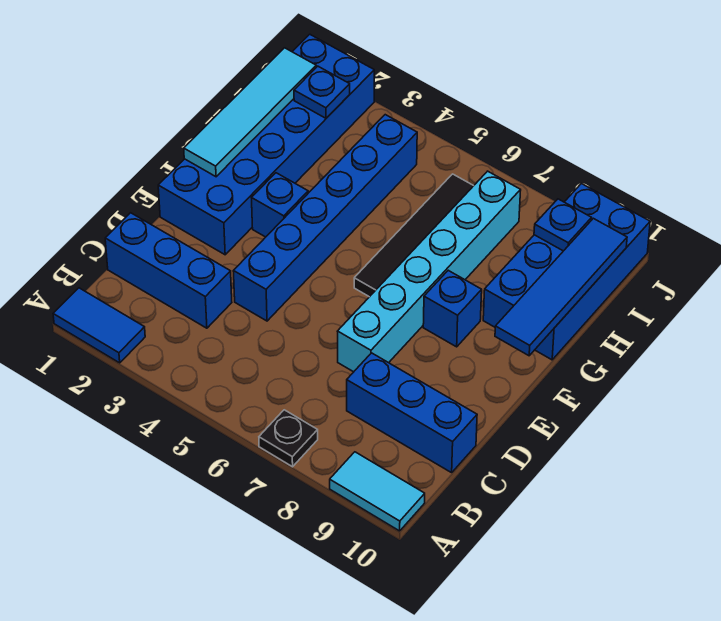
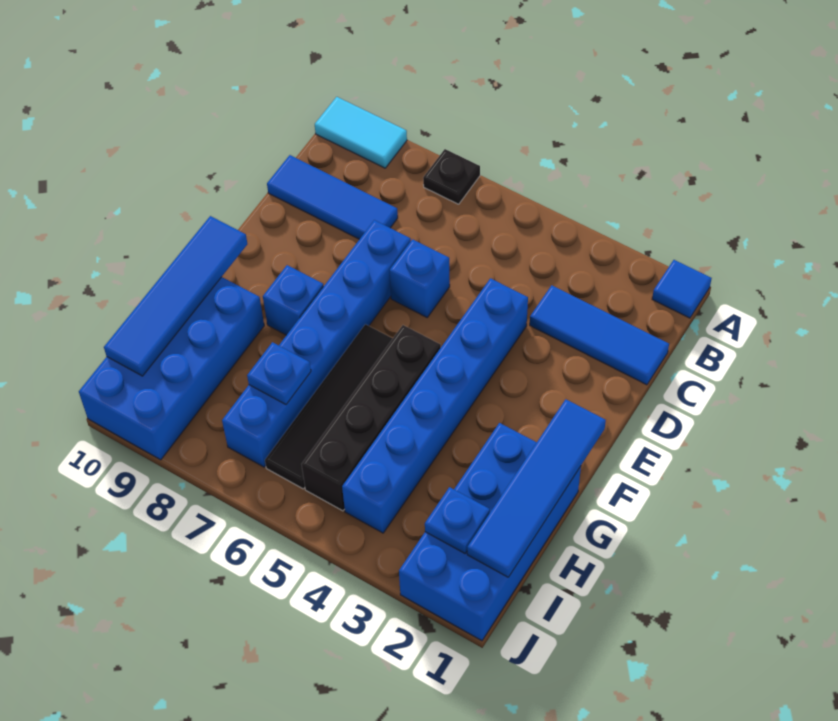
blue tile A1:A2 level 1 -> blue tile A1 level 1
blue brick C1:C3 level 1 -> blue tile C1:C3 level 1
blue brick C8:C10 level 1 -> blue tile C8:C10 level 1
cyan brick D7:I7 level 1 -> blue brick D7:I7 level 1
blue brick E1:J2 level 1 -> blue brick G1:J2 level 1
cyan tile F1:I1 level 2 -> blue tile F1:I1 level 2
blue brick F3 level 1 -> blue brick D6 level 1
none -> black brick F5:I5 level 1
blue plate I9 level 2 -> blue plate H7 level 2

